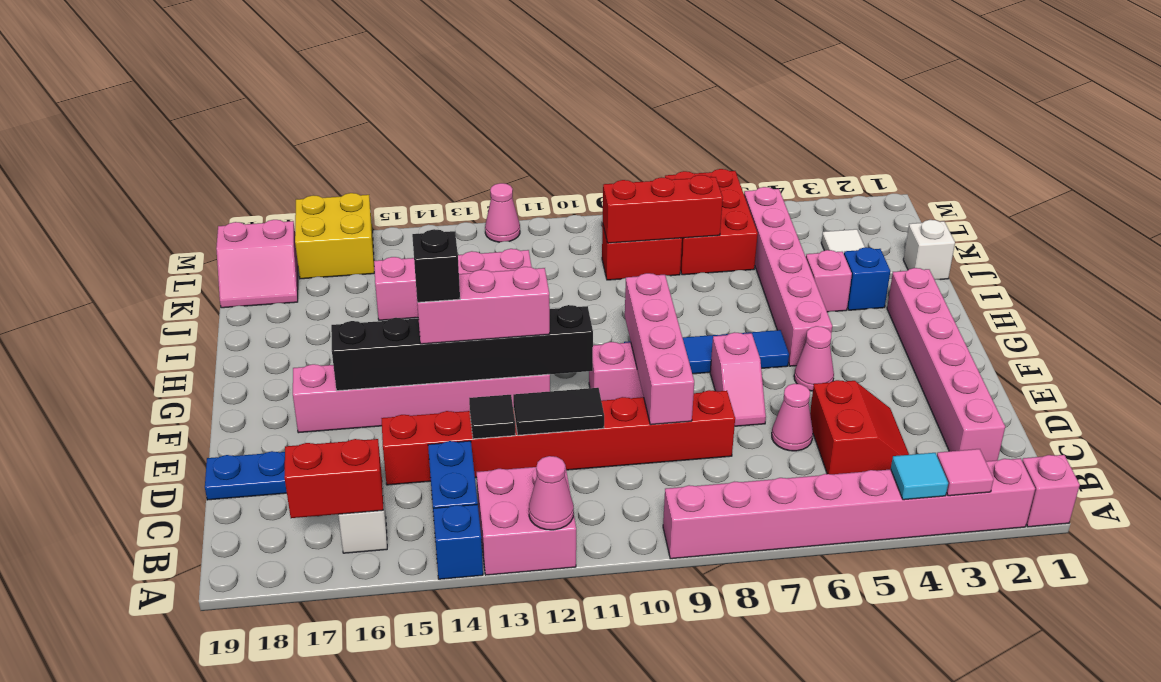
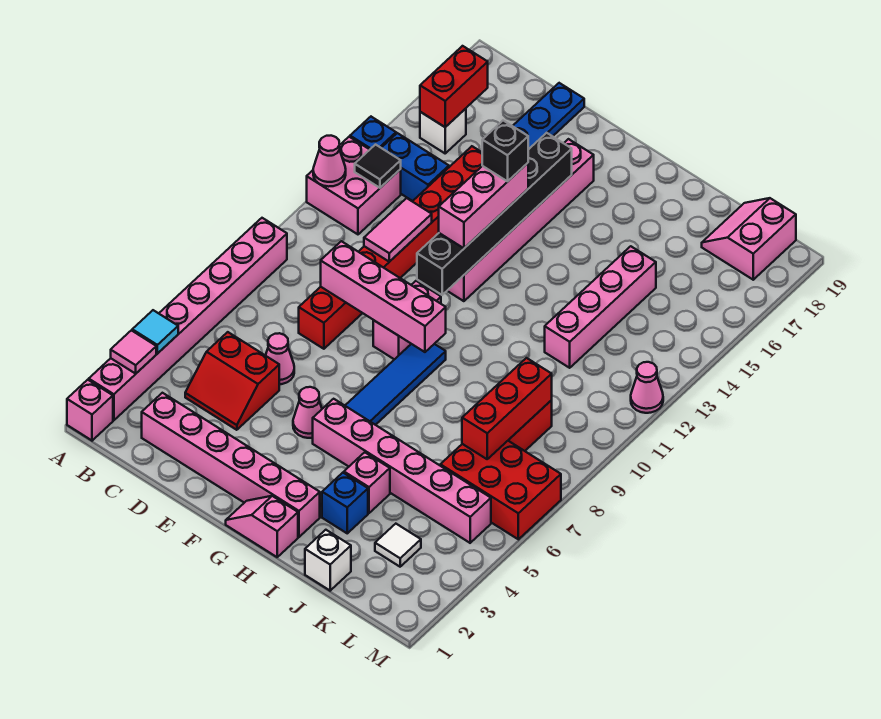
black tile D11:D12 level 2 -> pink tile D11:D12 level 2
black tile D13 level 2 -> black tile B13 level 2
pink slope E7:F7 level 1 top F -> pink slope G1:H1 level 1 top H
yellow brick L16:M17 level 1 -> none

